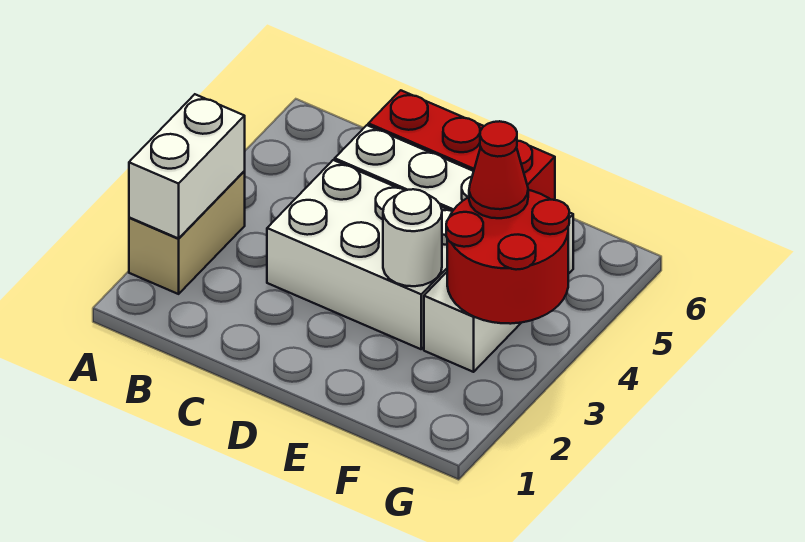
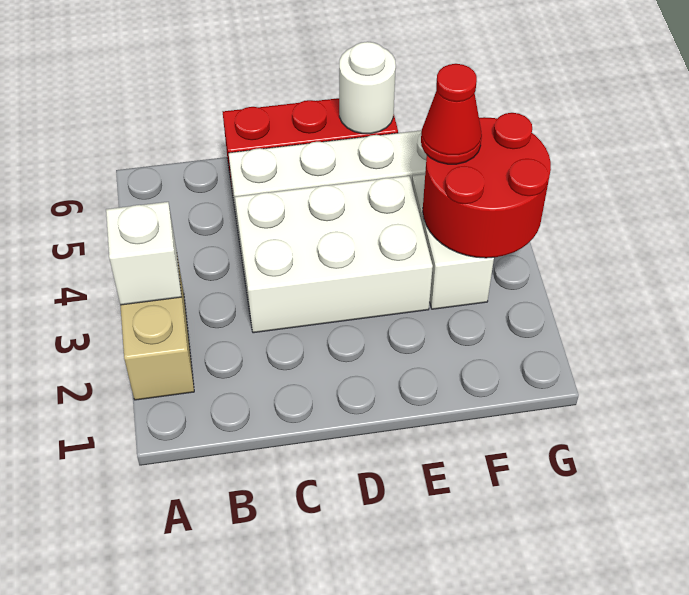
white brick A2:A3 level 2 -> white brick A3 level 2
white round brick E3 level 2 -> white round brick E6 level 2

